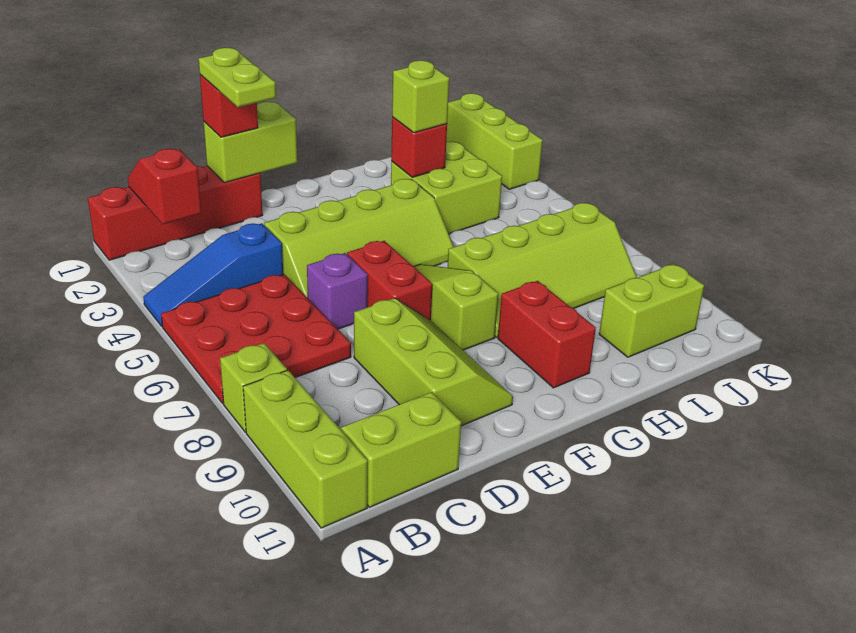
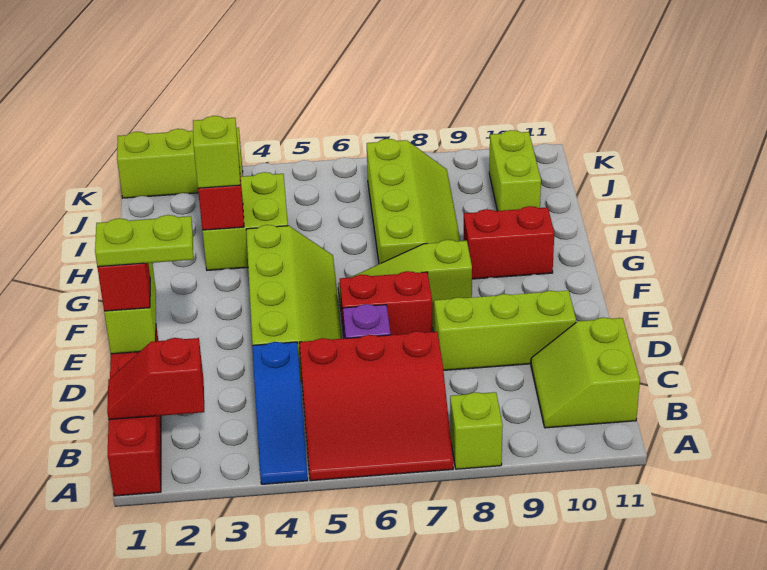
red plate A5:C7 level 1 -> red slope A5:C7 level 1 top C
lime brick A9:A11 level 1 -> none

